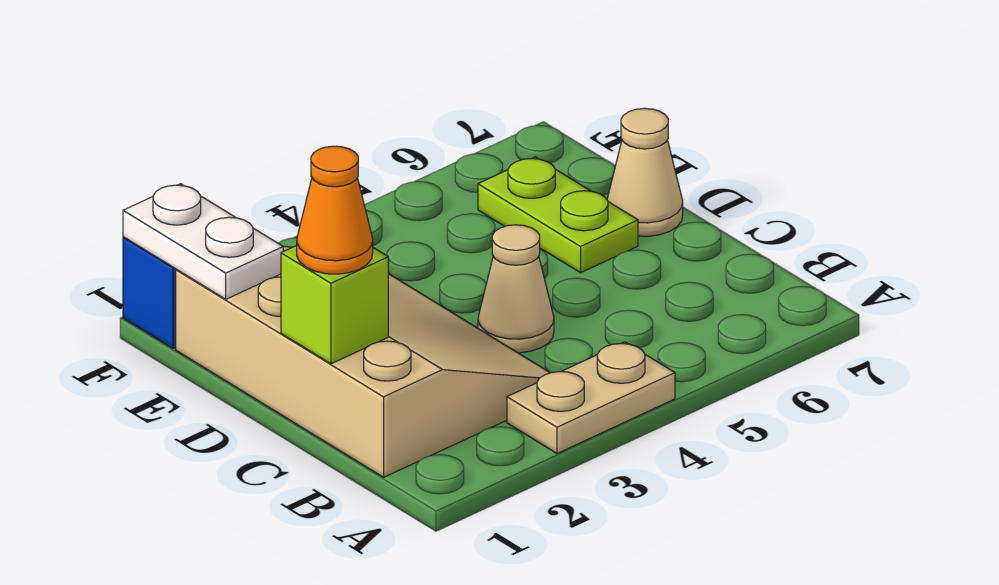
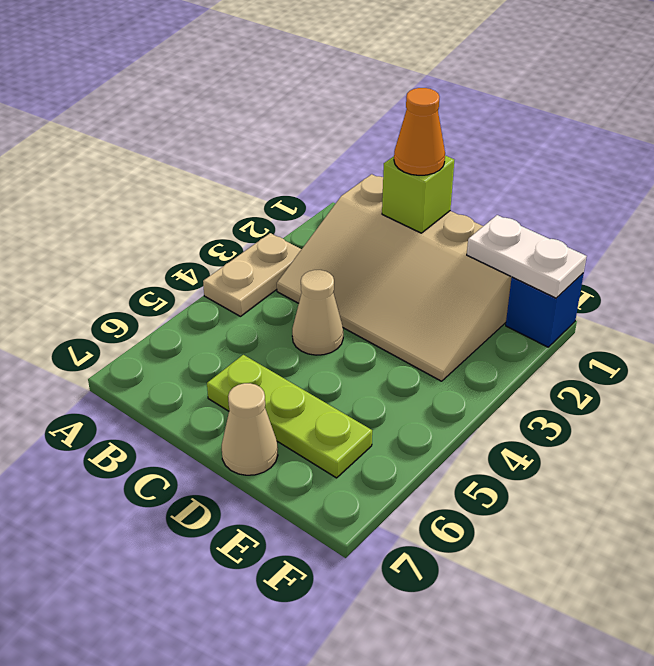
lime plate D6:E6 level 1 -> lime plate C6:E6 level 1

